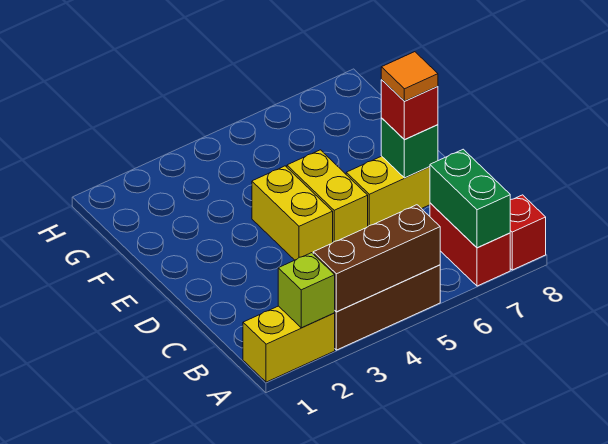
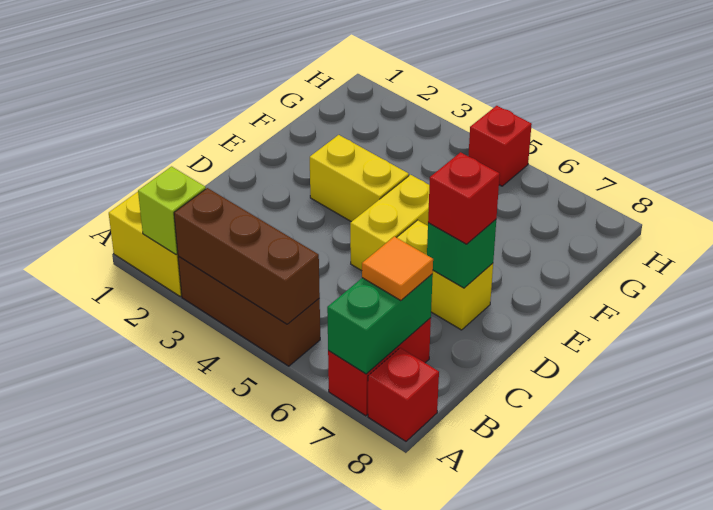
yellow brick D4:E4 level 1 -> yellow brick E3:E4 level 1
orange tile D7 level 4 -> orange tile B7 level 3
none -> red brick H5 level 1

